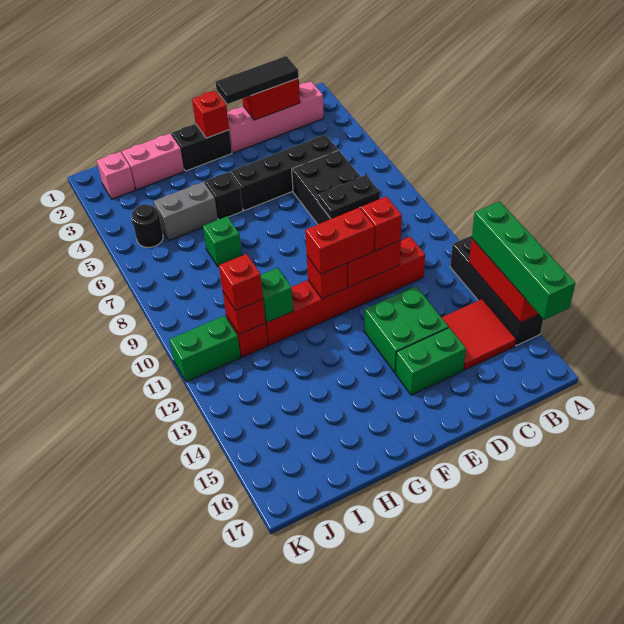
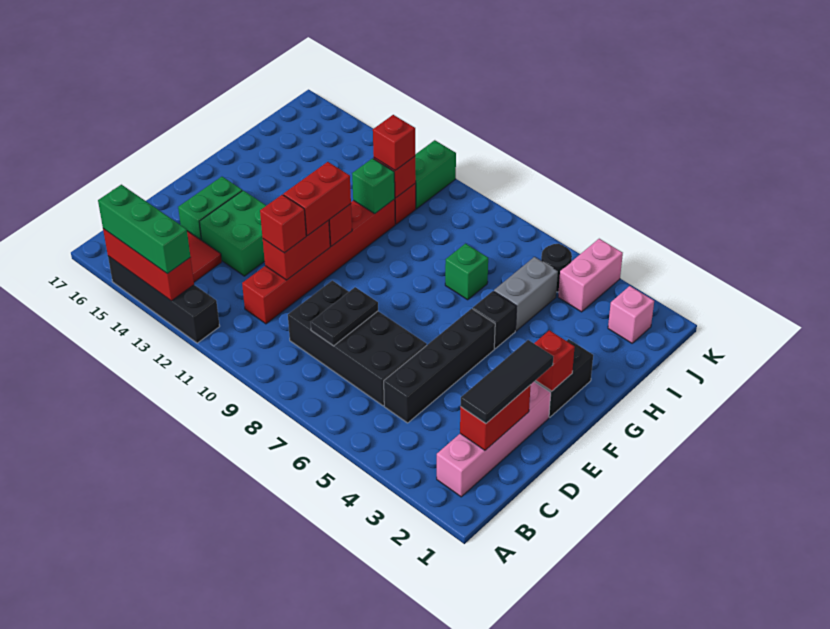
green brick A13:A16 level 3 -> green brick A13:A15 level 3
pink brick H2:I2 level 1 -> pink brick J4:K4 level 1

